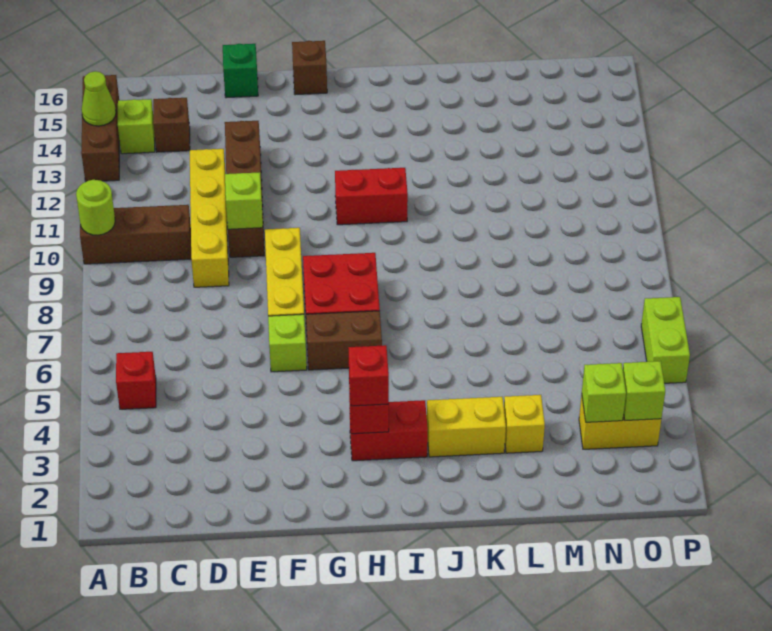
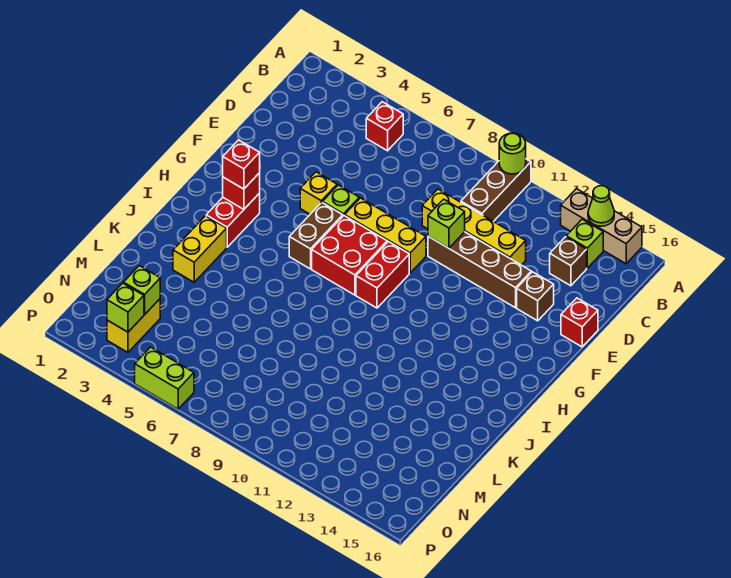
brown brick A13:A15 level 1 -> tan brick A13:A15 level 1
green brick E16 level 1 -> red brick E16 level 1
brown brick G16 level 1 -> brown brick E14 level 1
red brick H11:I11 level 1 -> red brick G9:H9 level 1
yellow brick L3 level 1 -> yellow brick F5 level 1

